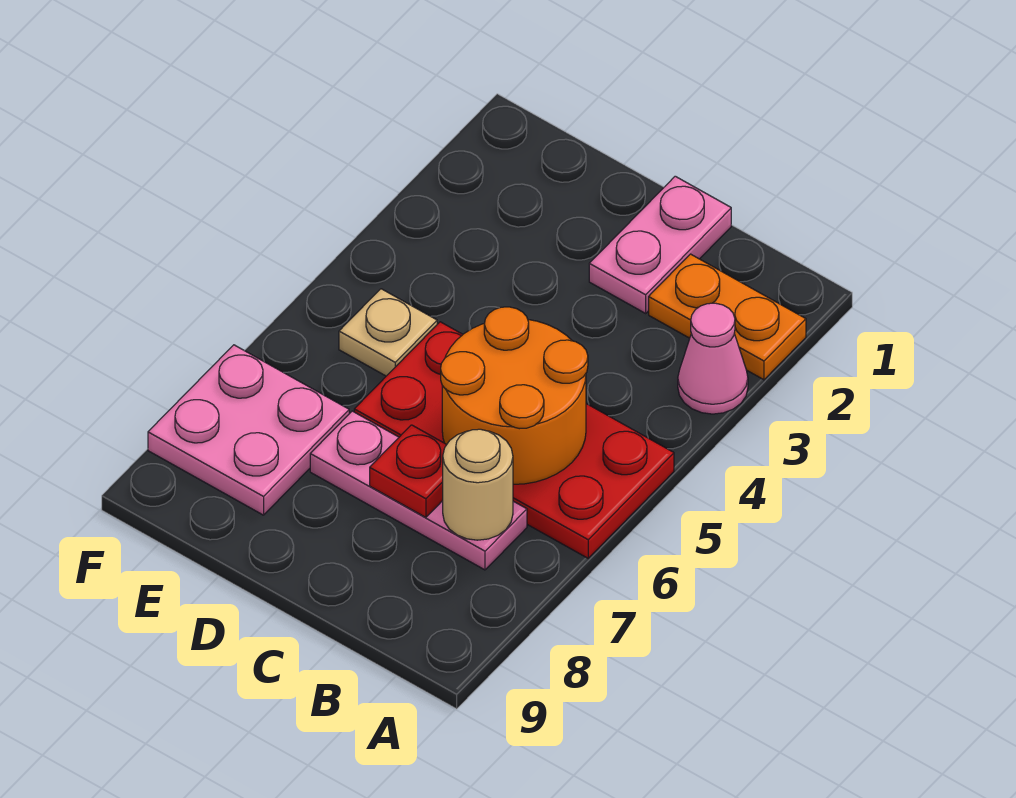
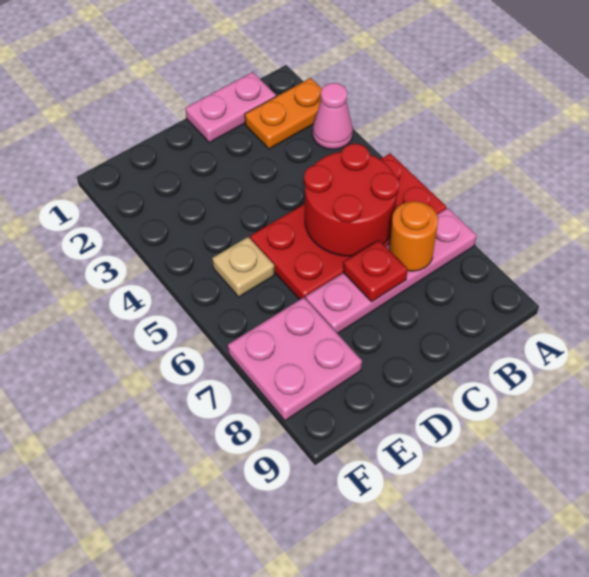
orange round brick B5:C6 level 2 -> red round brick B5:C6 level 2
pink plate B7:D7 level 1 -> pink plate A7:D7 level 1
tan round brick B7 level 2 -> orange round brick B7 level 2
pink plate C1:C2 level 1 -> pink plate B1:C1 level 1

